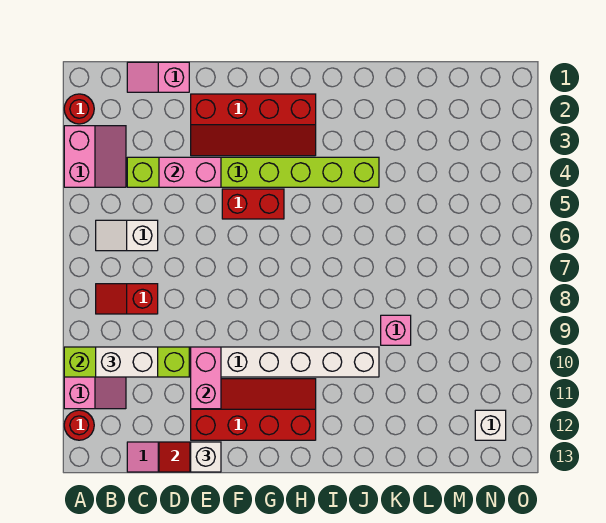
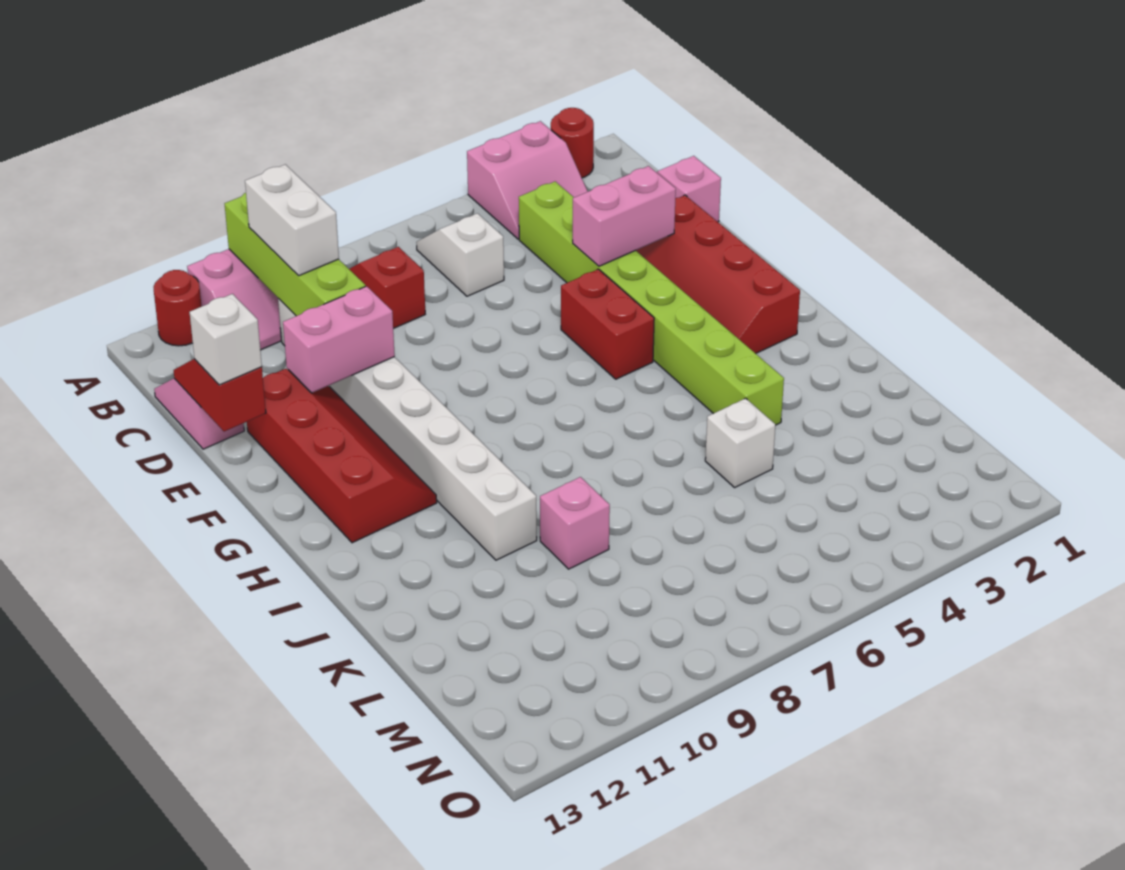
pink brick D4:E4 level 2 -> pink brick E3:E4 level 2
white brick N12 level 1 -> white brick K5 level 1

